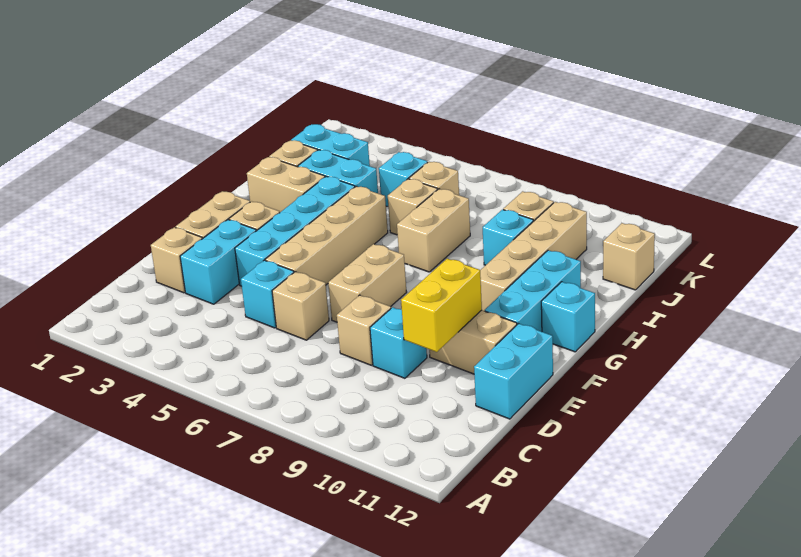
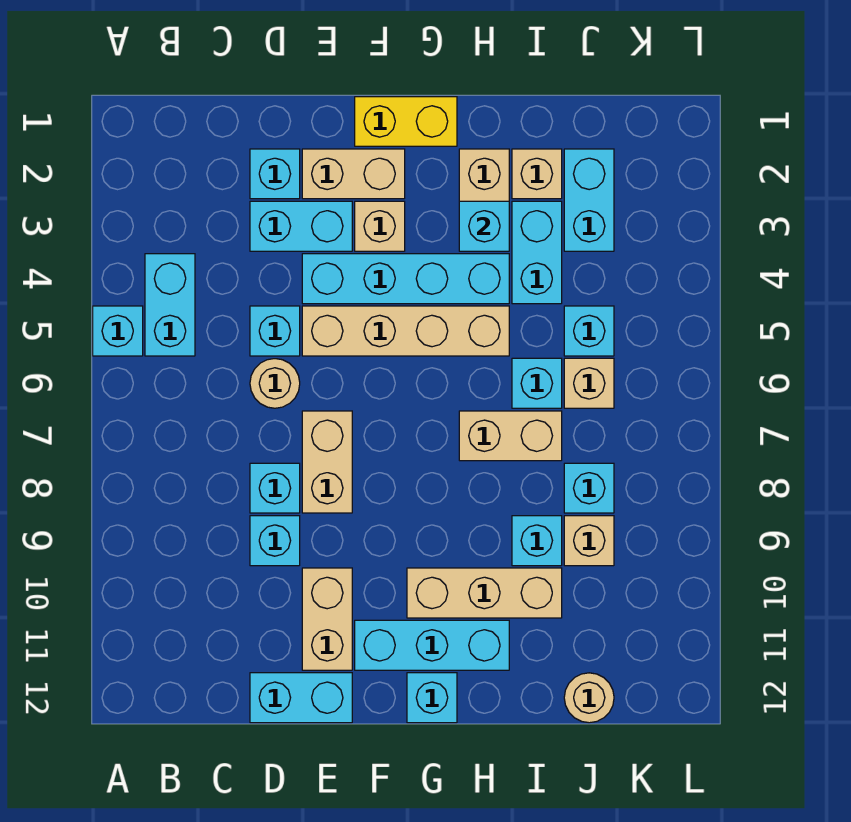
none -> cyan brick A5 level 1
none -> cyan brick B4:B5 level 1
tan brick D2 level 1 -> cyan brick D2 level 1
tan brick D6 level 1 -> tan round brick D6 level 1
tan brick D8 level 1 -> cyan brick D8 level 1
yellow brick D10:E10 level 2 -> yellow brick F1:G1 level 1
tan brick E7:F7 level 1 -> tan brick E7:E8 level 1
tan brick G10:J10 level 1 -> tan brick G10:I10 level 1
none -> cyan brick H3 level 2
tan brick I6 level 1 -> cyan brick I6 level 1
none -> cyan brick J8 level 1
tan brick J12 level 1 -> tan round brick J12 level 1

